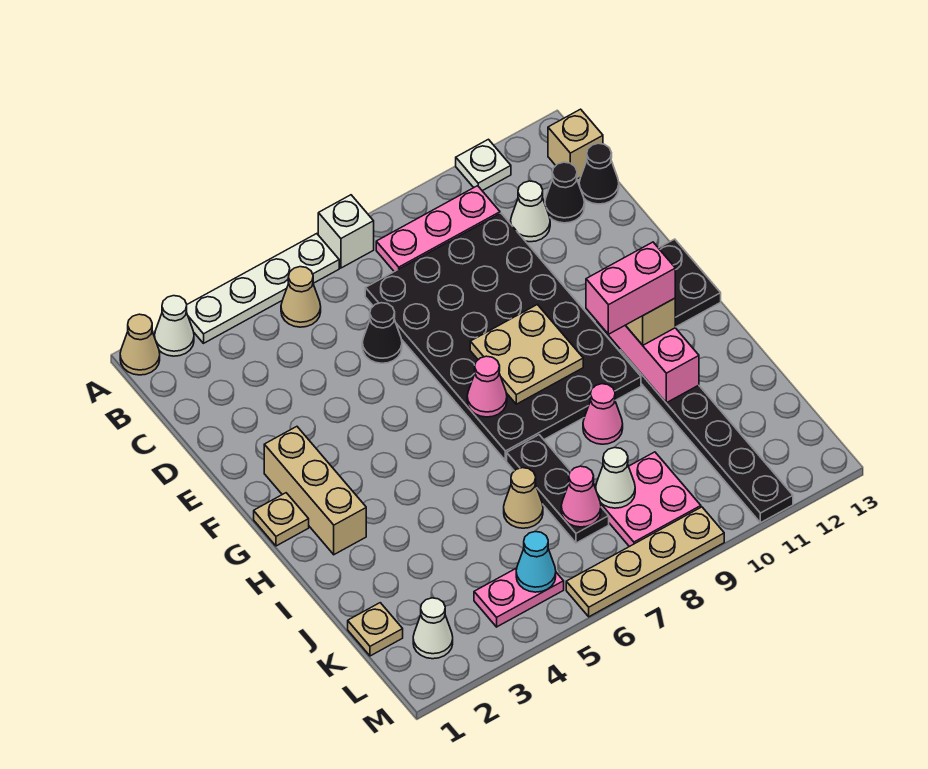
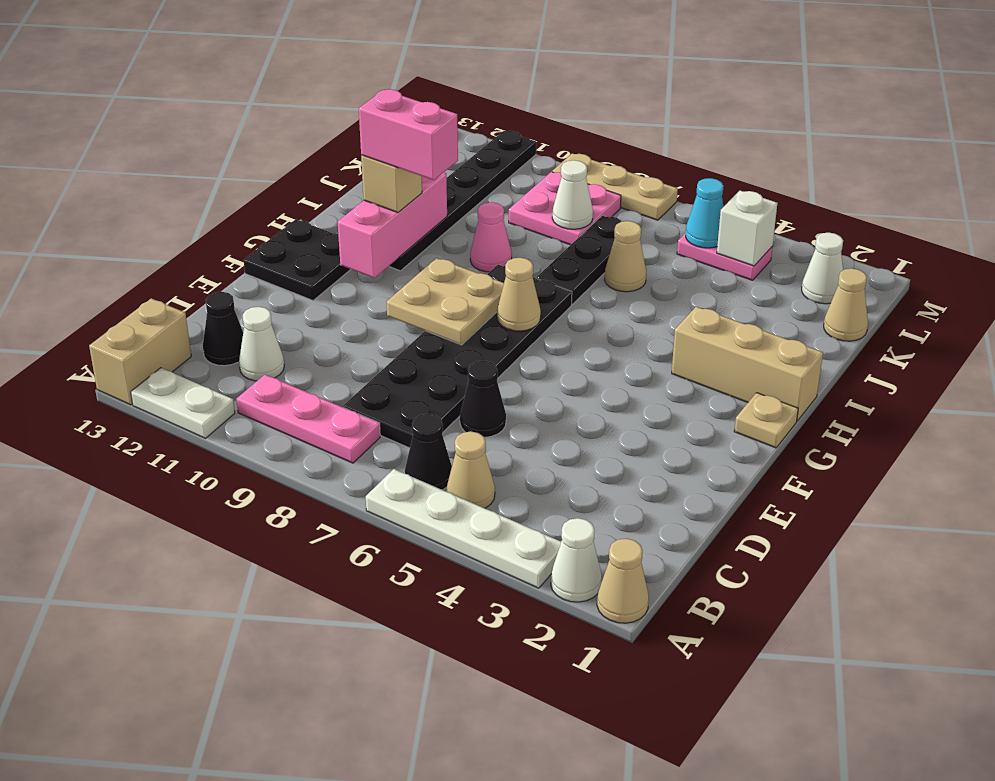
white brick A7 level 1 -> white brick L4 level 2
white plate A11 level 1 -> white plate A11:A12 level 1
tan brick B13 level 1 -> tan brick A13:B13 level 1
black plate C7:H10 level 1 -> black plate C7:H8 level 1
black cone C13 level 1 -> black cone B6 level 1
tan brick F2:H2 level 1 -> tan brick H1:H3 level 1
pink cone G7 level 2 -> tan cone G7 level 2
tan plate K1 level 1 -> tan cone K1 level 1
pink cone K7 level 2 -> none
tan plate M6:M9 level 1 -> tan plate M7:M9 level 1

